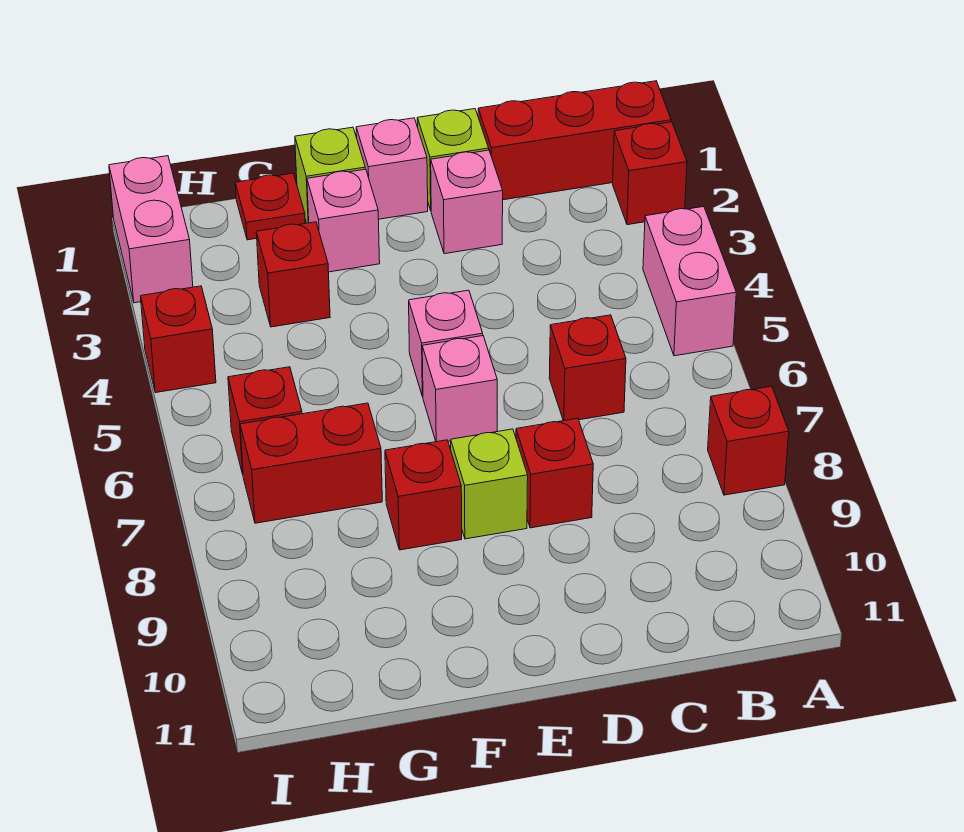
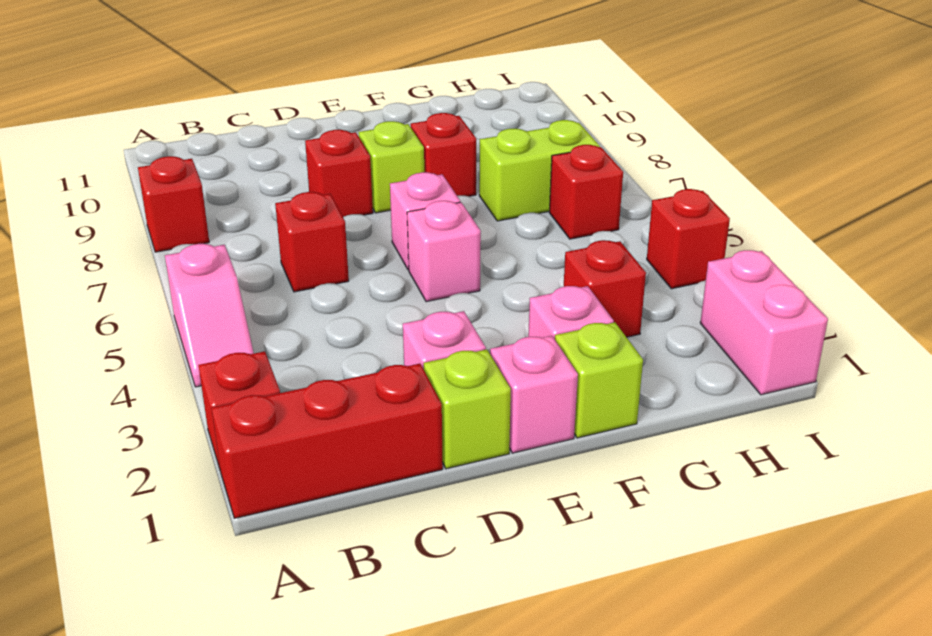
pink brick A4:A5 level 1 -> pink slope A4:A5 level 1 top 5
red plate G1 level 1 -> none
red brick G7:H7 level 1 -> lime brick G7:H7 level 1

